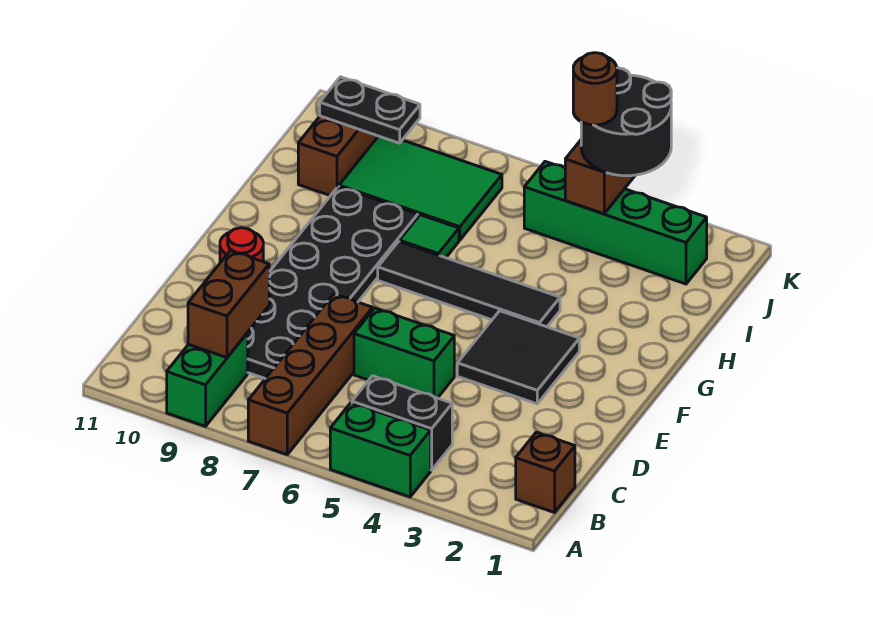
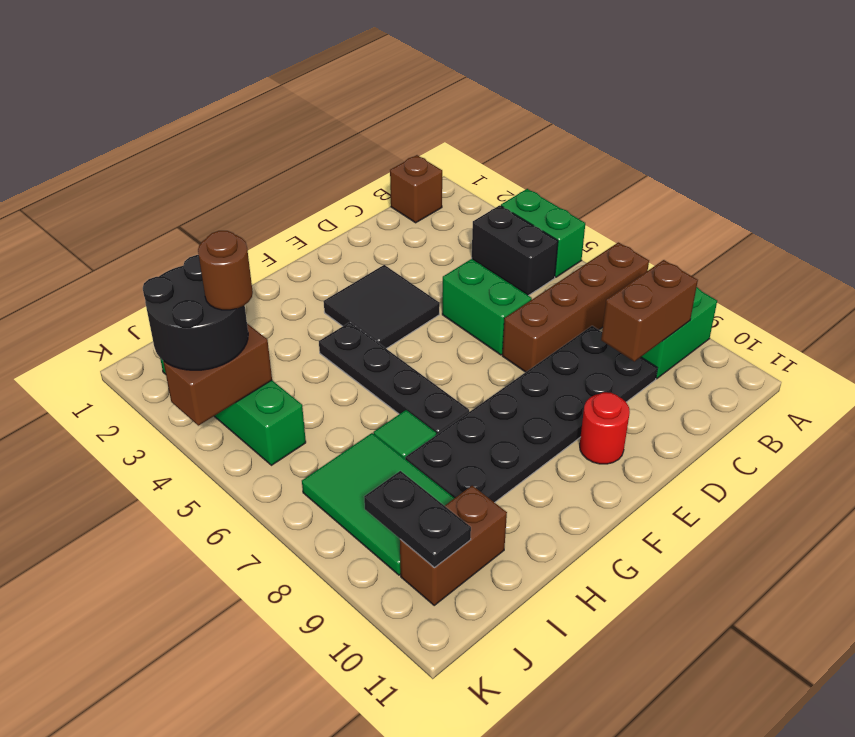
black tile G4:G7 level 1 -> black plate G4:G7 level 1

